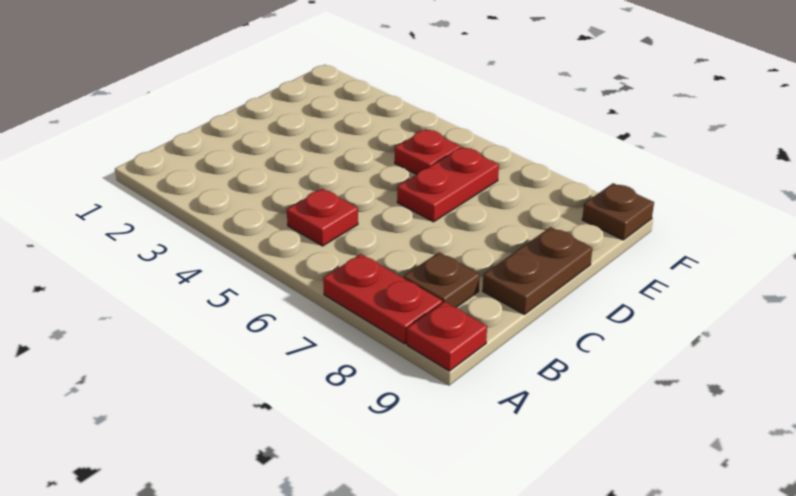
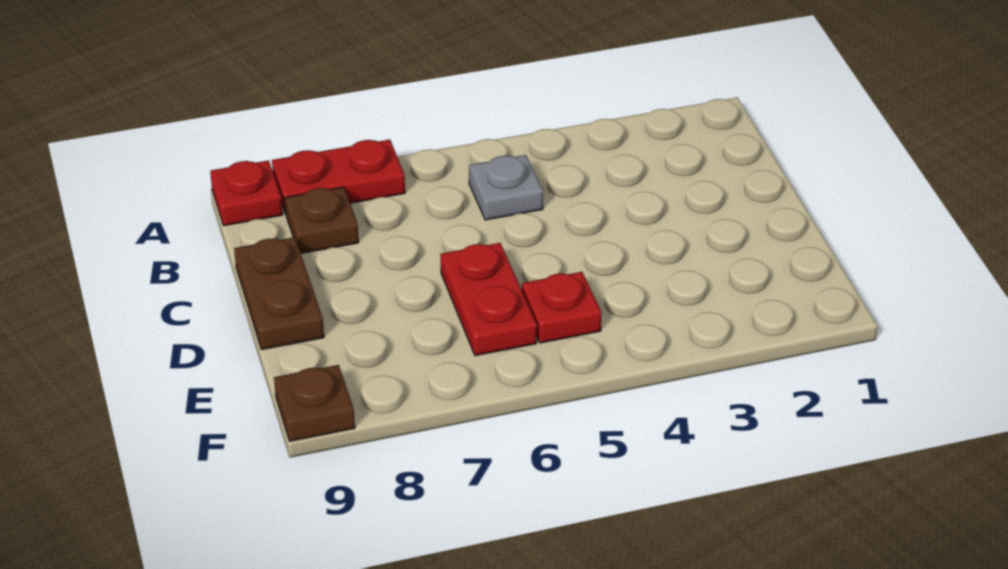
red plate B5 level 1 -> grey plate B5 level 1

